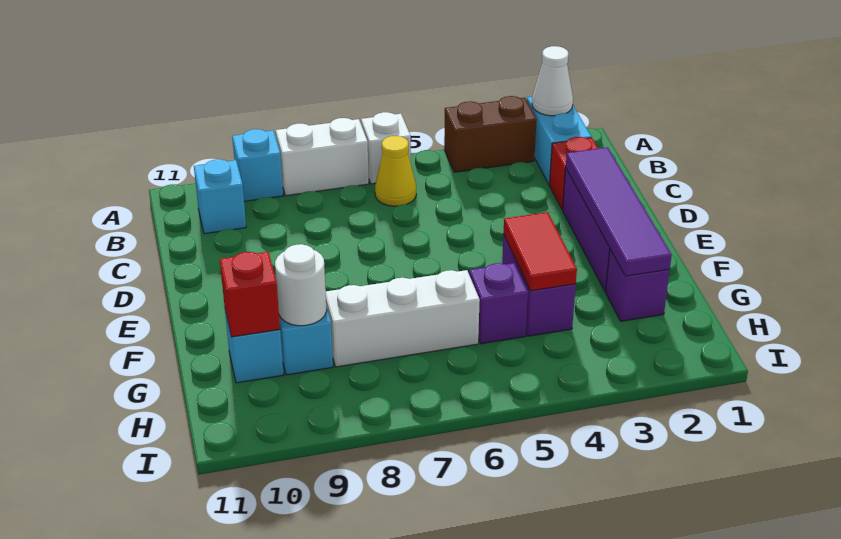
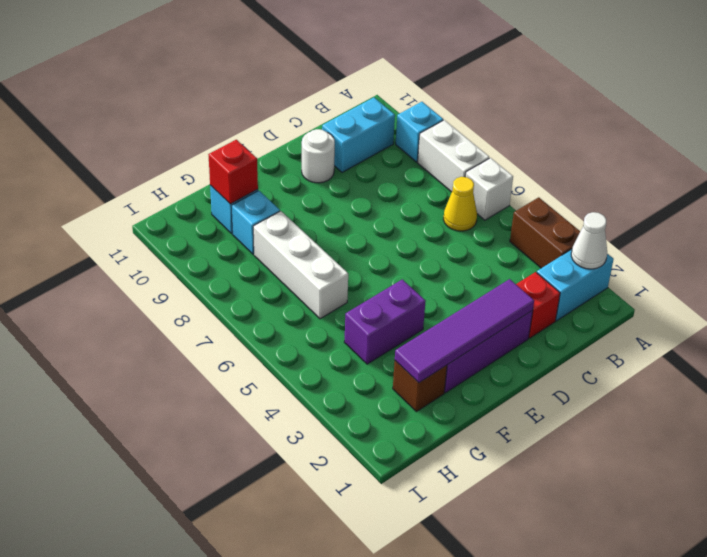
cyan brick B10 level 1 -> cyan brick B10:C10 level 1
red tile F4:G4 level 2 -> none
purple brick G2 level 1 -> brown brick G2 level 1
purple brick G5 level 1 -> none
white round brick G9 level 2 -> white round brick D10 level 1

